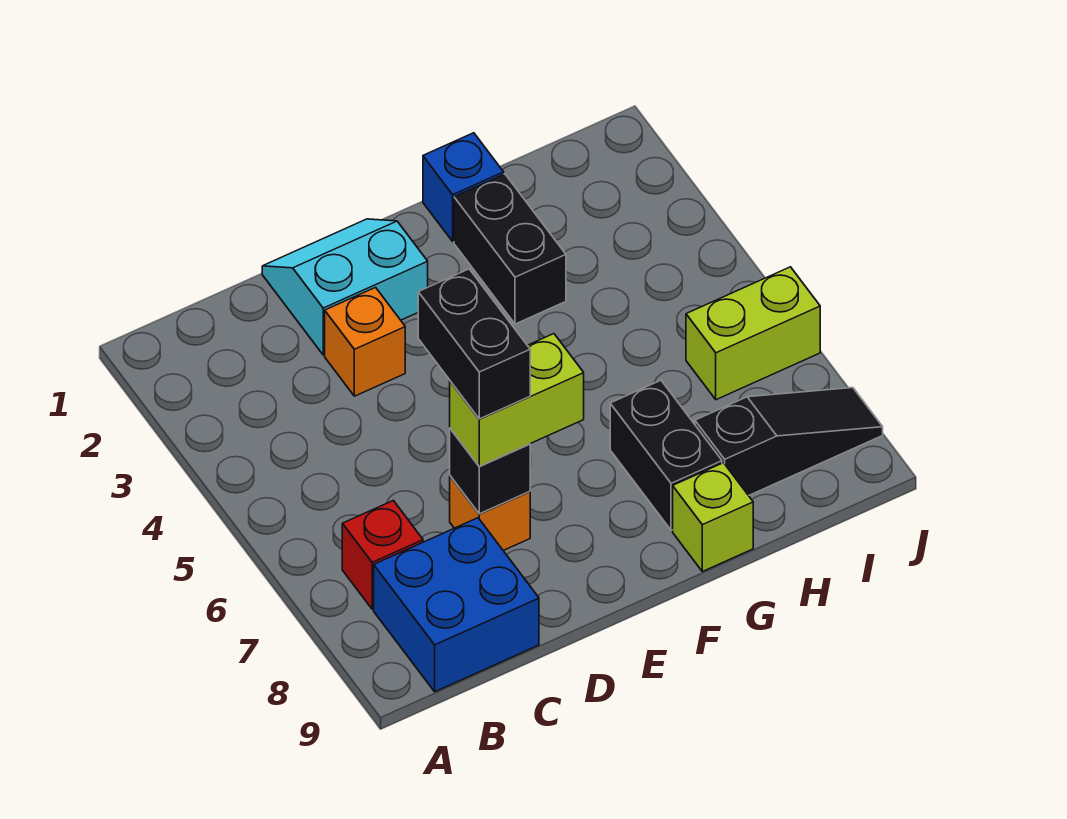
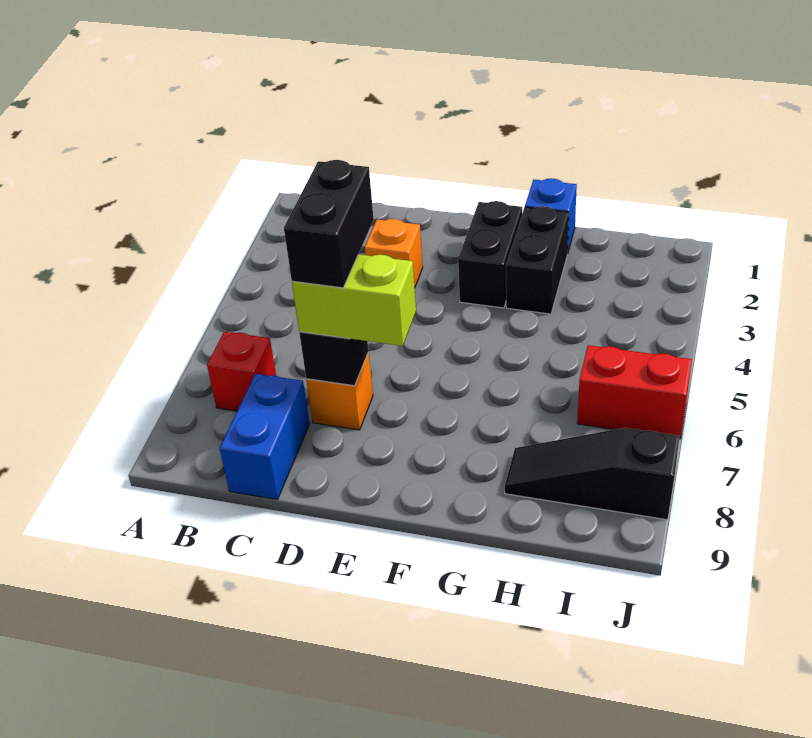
blue brick B8:C9 level 1 -> blue brick C8:C9 level 1
cyan slope D1:E2 level 1 top 2 -> none
black brick G7:G8 level 1 -> black brick F2:F3 level 1
lime brick G9 level 1 -> none
black slope H8:J8 level 1 top H -> black slope H8:J8 level 1 top J
lime brick I6:J6 level 1 -> red brick I6:J6 level 1

